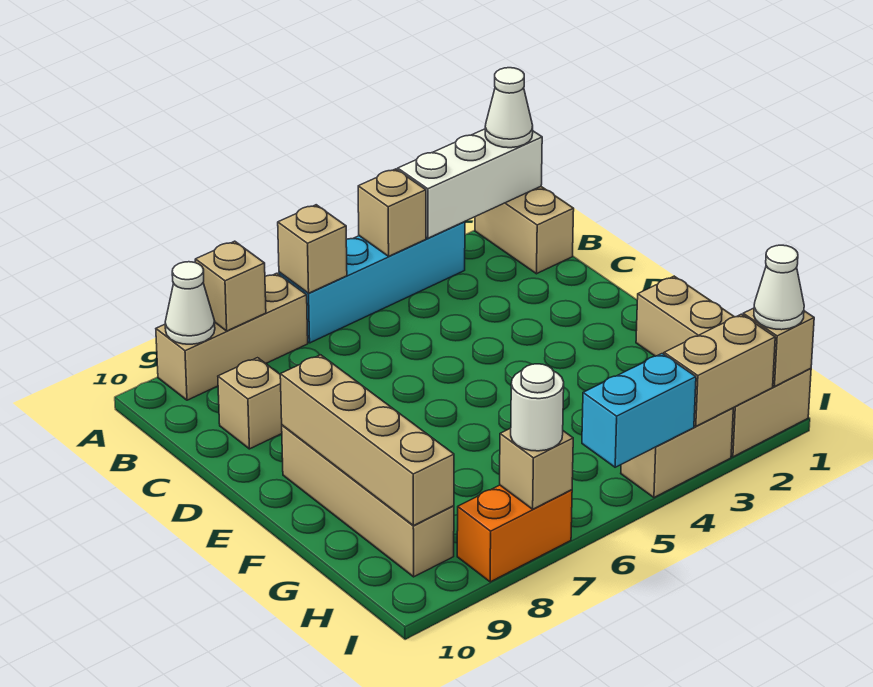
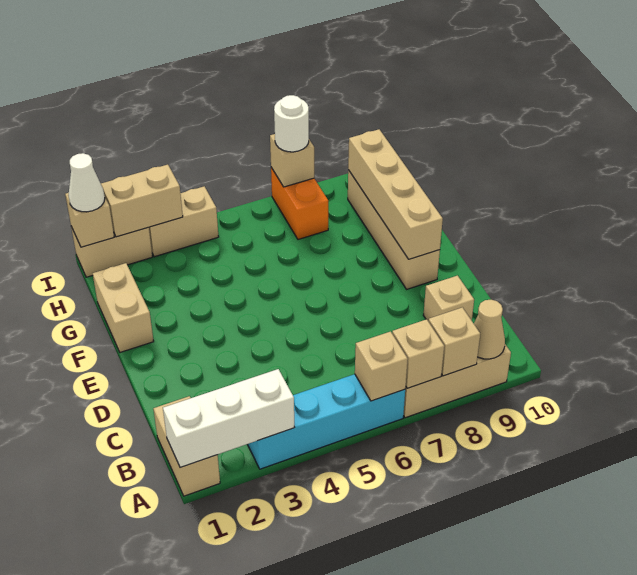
white cone A1 level 3 -> none
tan brick A4 level 2 -> tan brick A7 level 2
white cone A9 level 2 -> tan cone A9 level 2
cyan brick I4:I5 level 2 -> none
orange brick I7:I8 level 1 -> orange brick H7:I7 level 1

